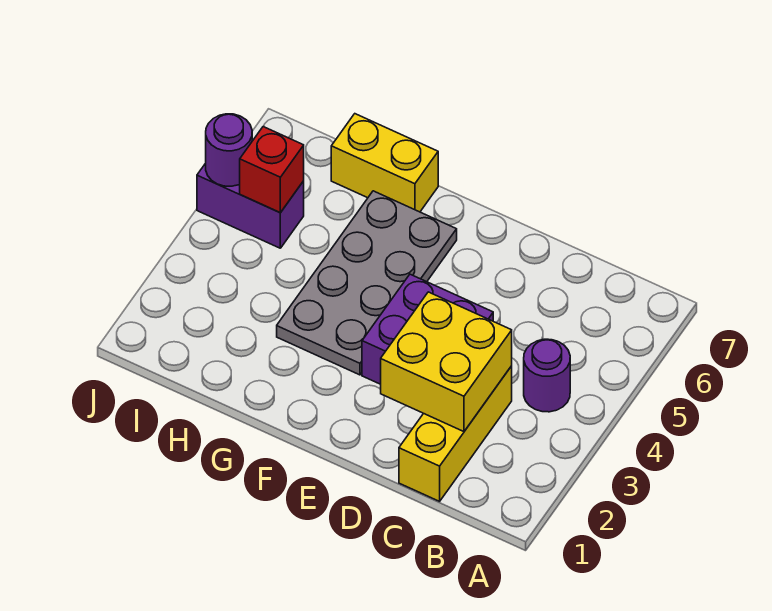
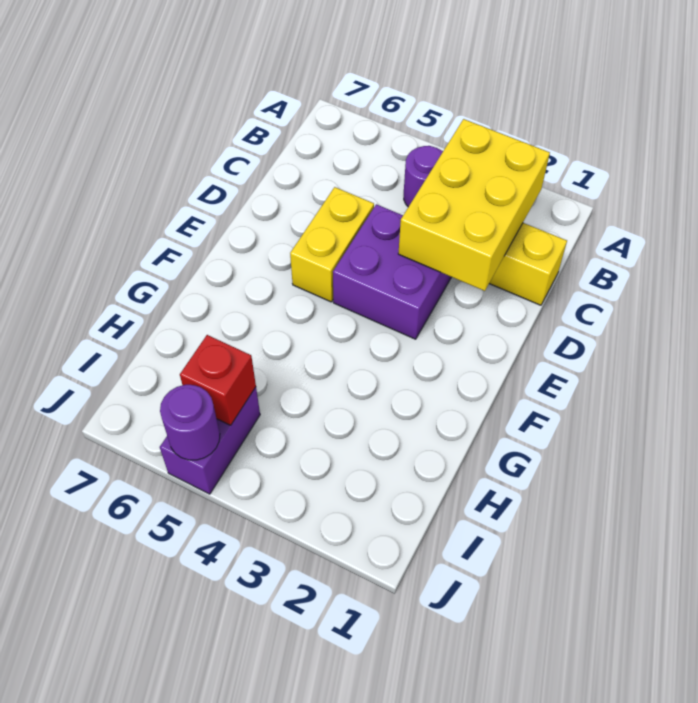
yellow brick C2:D3 level 2 -> yellow brick B2:D3 level 2
grey plate F3:G6 level 1 -> none
yellow brick G7:H7 level 1 -> yellow brick D5:E5 level 1

